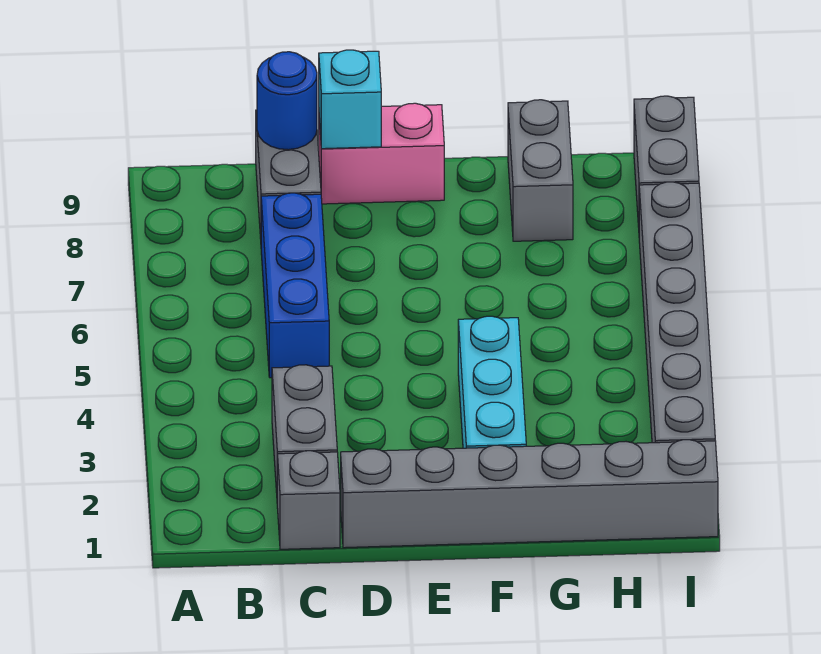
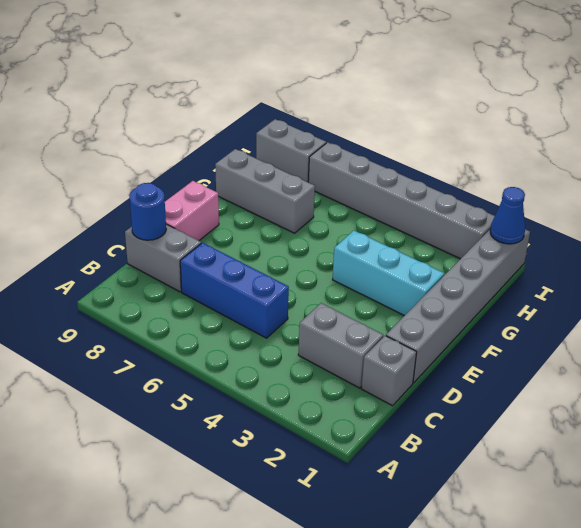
cyan brick D9 level 2 -> none
grey brick G8:G9 level 1 -> grey brick G7:G9 level 1
none -> blue cone I1 level 2

